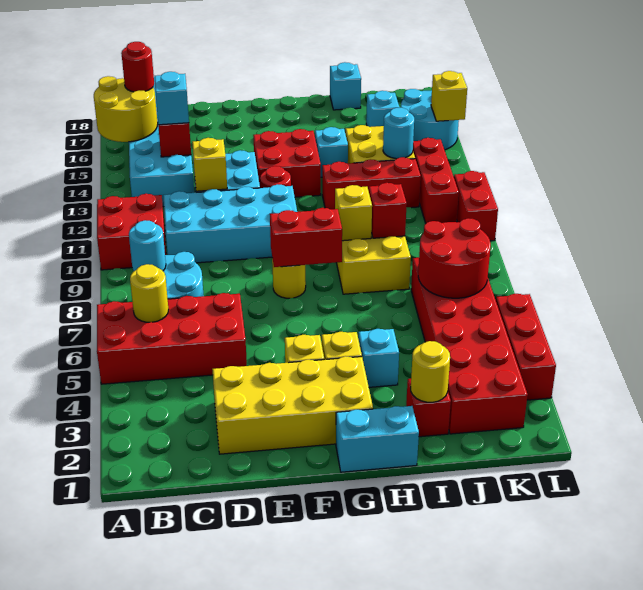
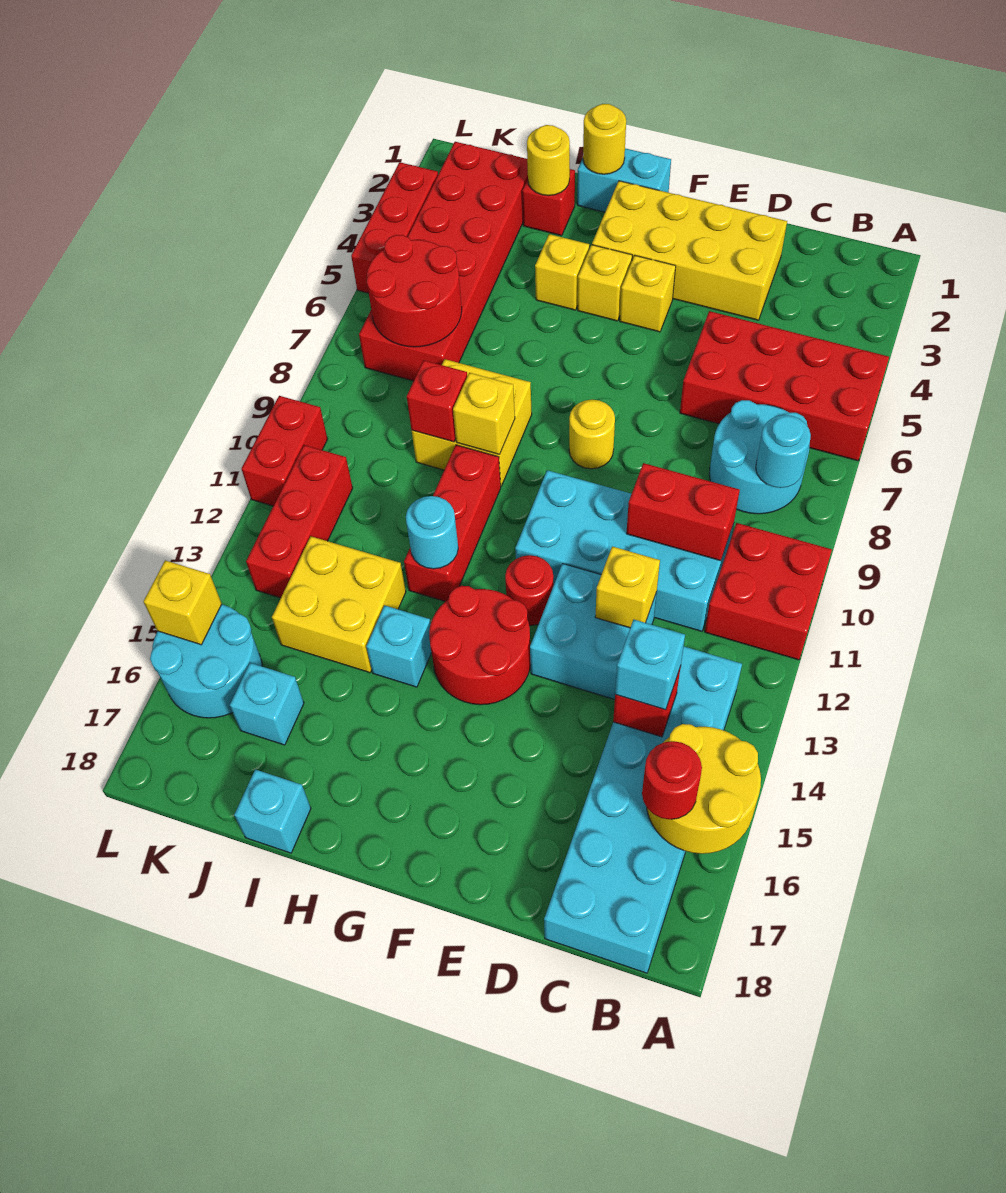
yellow round brick B6 level 2 -> yellow round brick H1 level 2
red brick F8:G8 level 2 -> red brick C10:D10 level 2
red brick F13:G14 level 1 -> red round brick F13:G14 level 1
cyan brick H4 level 1 -> yellow brick H4 level 1
red brick H12:J12 level 1 -> red brick H10:H12 level 1
cyan round brick J13 level 2 -> cyan round brick H12 level 2

